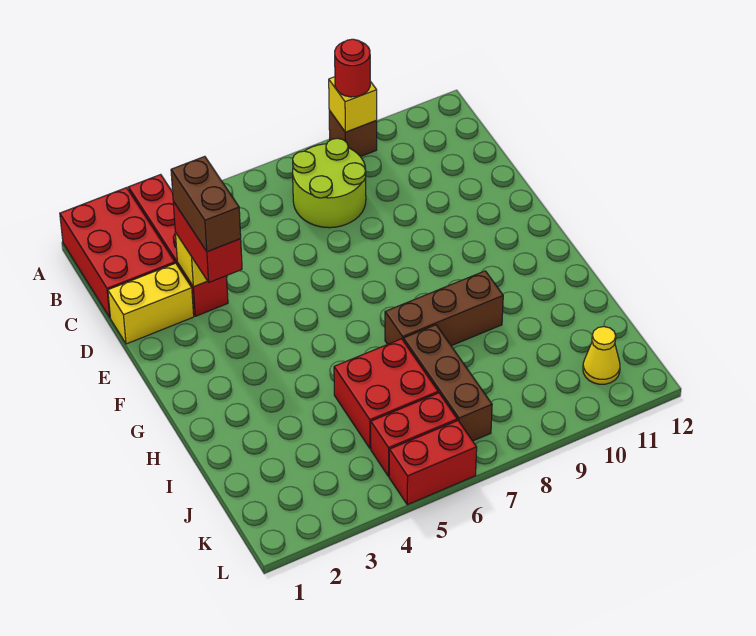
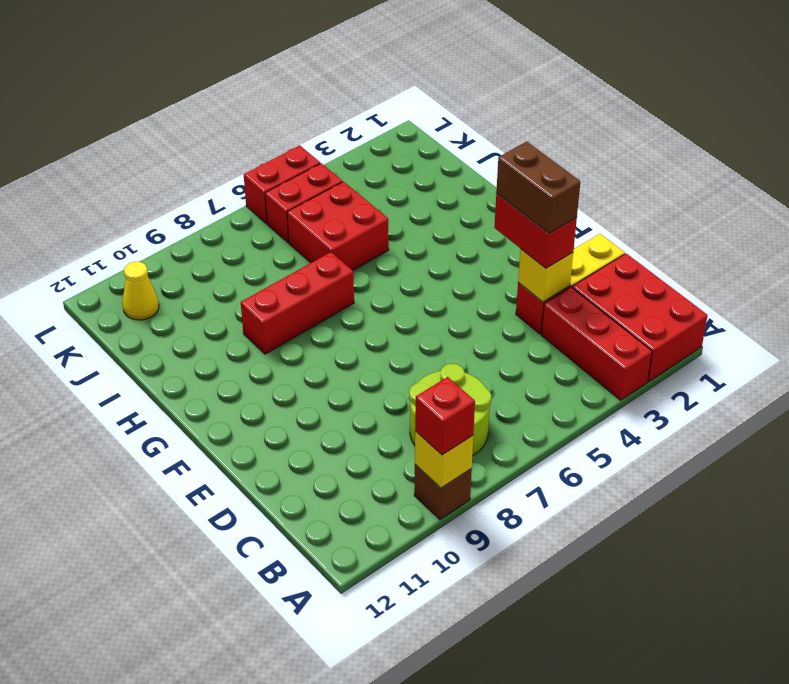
red round brick A9 level 3 -> red brick A9 level 3
brown brick H7:H9 level 1 -> red brick H7:H9 level 1
brown brick I7:K7 level 1 -> none

